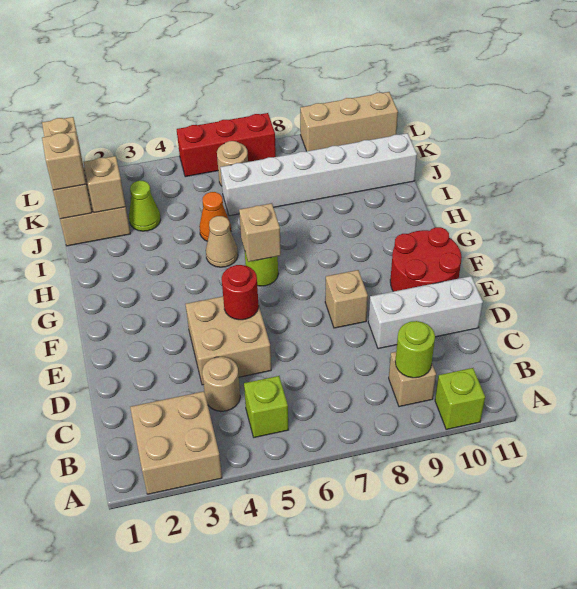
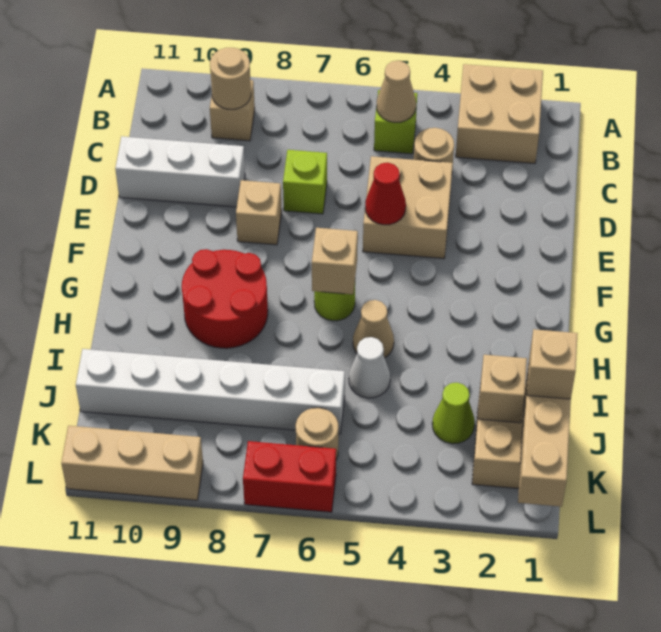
lime brick A10 level 1 -> lime brick D7 level 1
none -> tan cone B5 level 2
lime round brick B9 level 2 -> tan round brick B9 level 2
red round brick E5 level 2 -> red cone E5 level 2
red round brick E10:F11 level 1 -> red round brick G8:H9 level 1
orange cone I5 level 1 -> white cone I5 level 1
red brick L5:L7 level 1 -> red brick L6:L7 level 1

